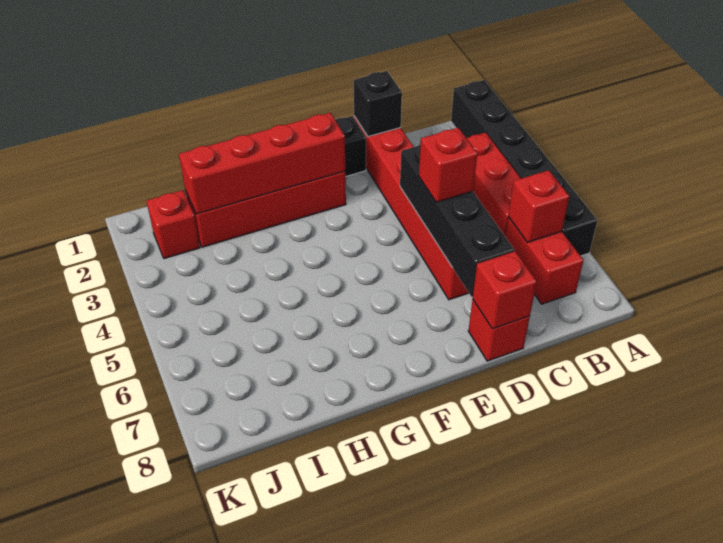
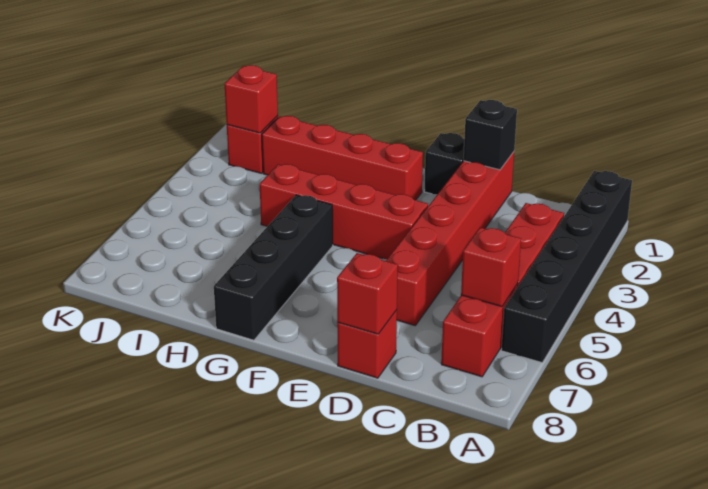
black brick D4:D7 level 2 -> black brick G5:G8 level 1
red brick D5 level 3 -> red brick J2 level 2
red brick F2:I2 level 2 -> red brick E4:H4 level 1

